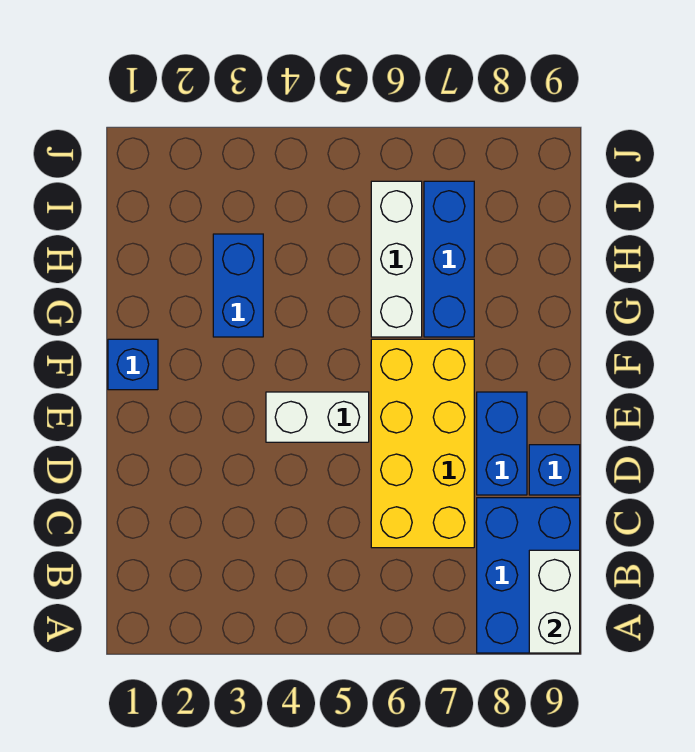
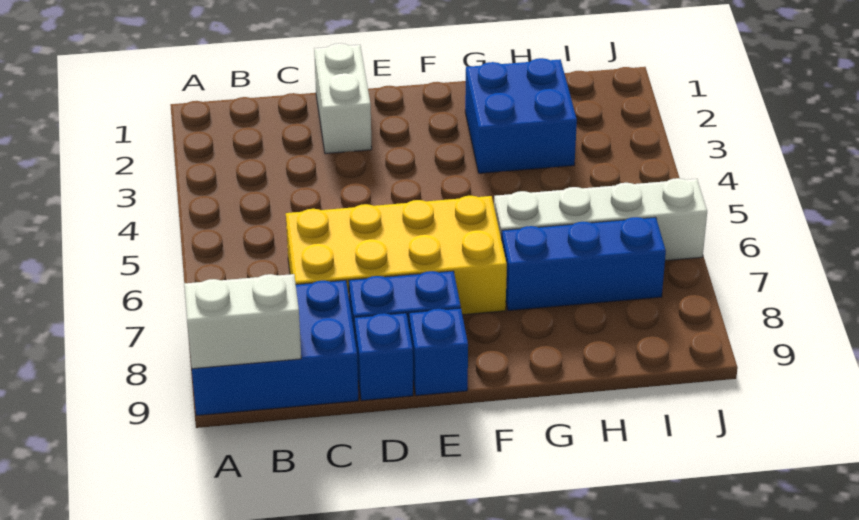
white brick E4:E5 level 1 -> white brick D1:D2 level 1
blue brick F1 level 1 -> blue brick E9 level 1
blue brick G3:H3 level 1 -> blue brick G2:H3 level 1
white brick G6:I6 level 1 -> white brick G6:J6 level 1

